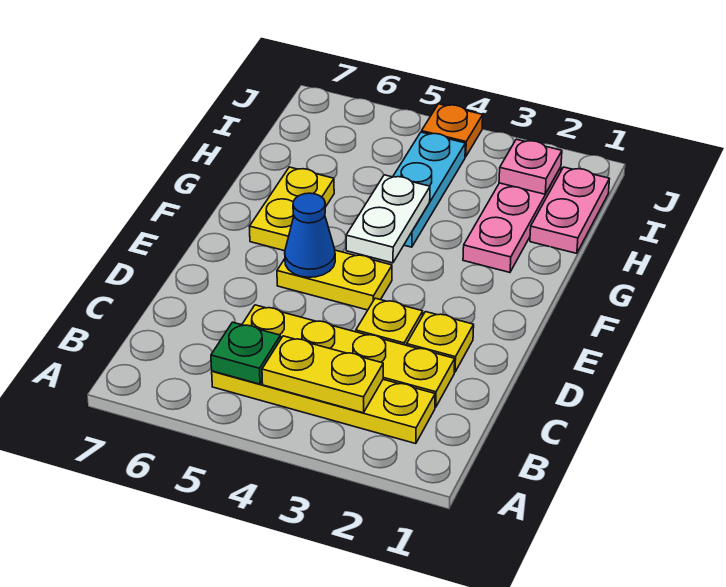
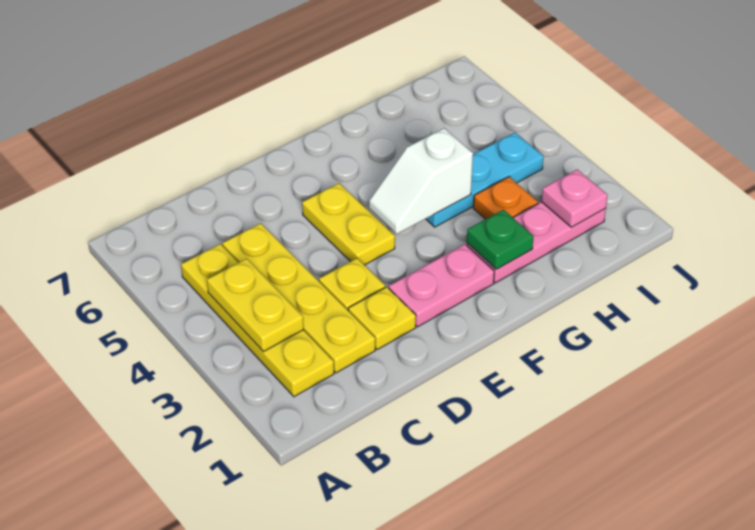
green plate B5 level 2 -> green plate G2 level 2
blue cone E5 level 2 -> none
white plate F4:G4 level 2 -> white slope F4:G4 level 2 top G
yellow plate F6:G6 level 1 -> none
pink plate H1:I1 level 1 -> pink plate E2:F2 level 1
orange plate J4 level 1 -> orange plate H3 level 1

